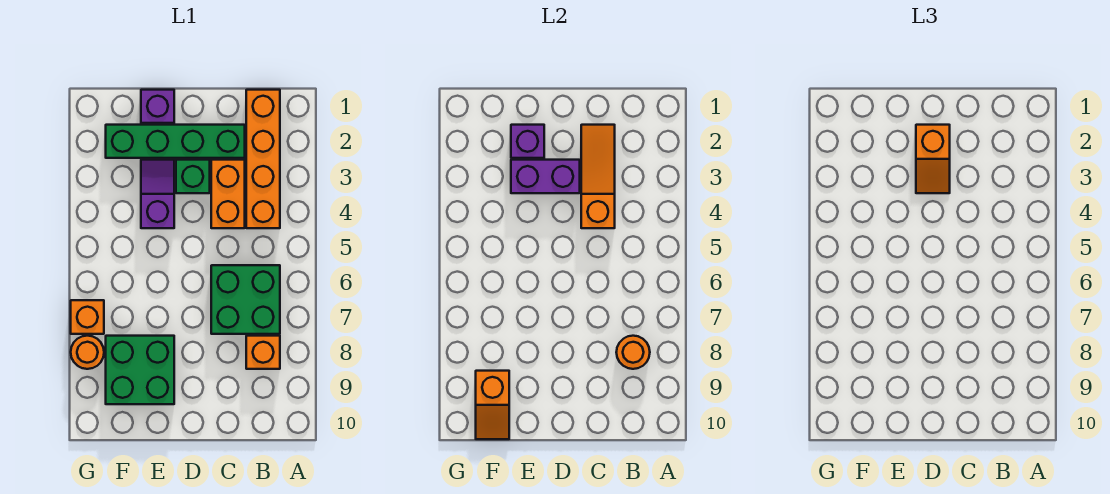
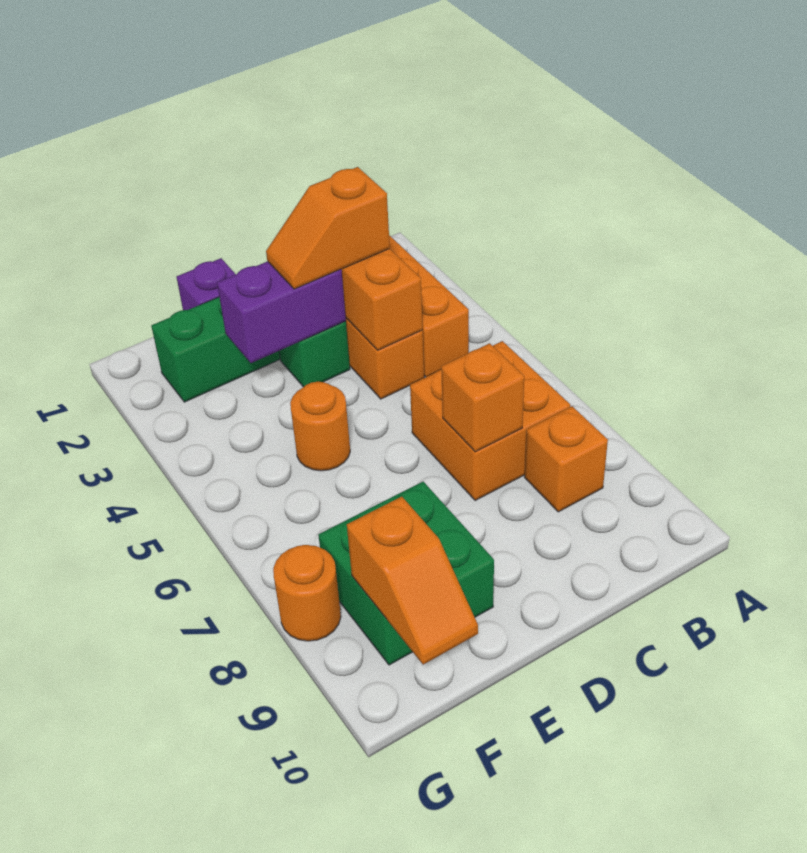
green brick B6:C7 level 1 -> orange brick B6:C7 level 1
orange round brick B8 level 2 -> orange round brick E5 level 1
orange slope D2:D3 level 3 top 2 -> orange slope C3:D3 level 3 top C
purple brick E2 level 2 -> none
purple slope E3:E4 level 1 top 4 -> none
orange brick G7 level 1 -> orange brick C7 level 2

